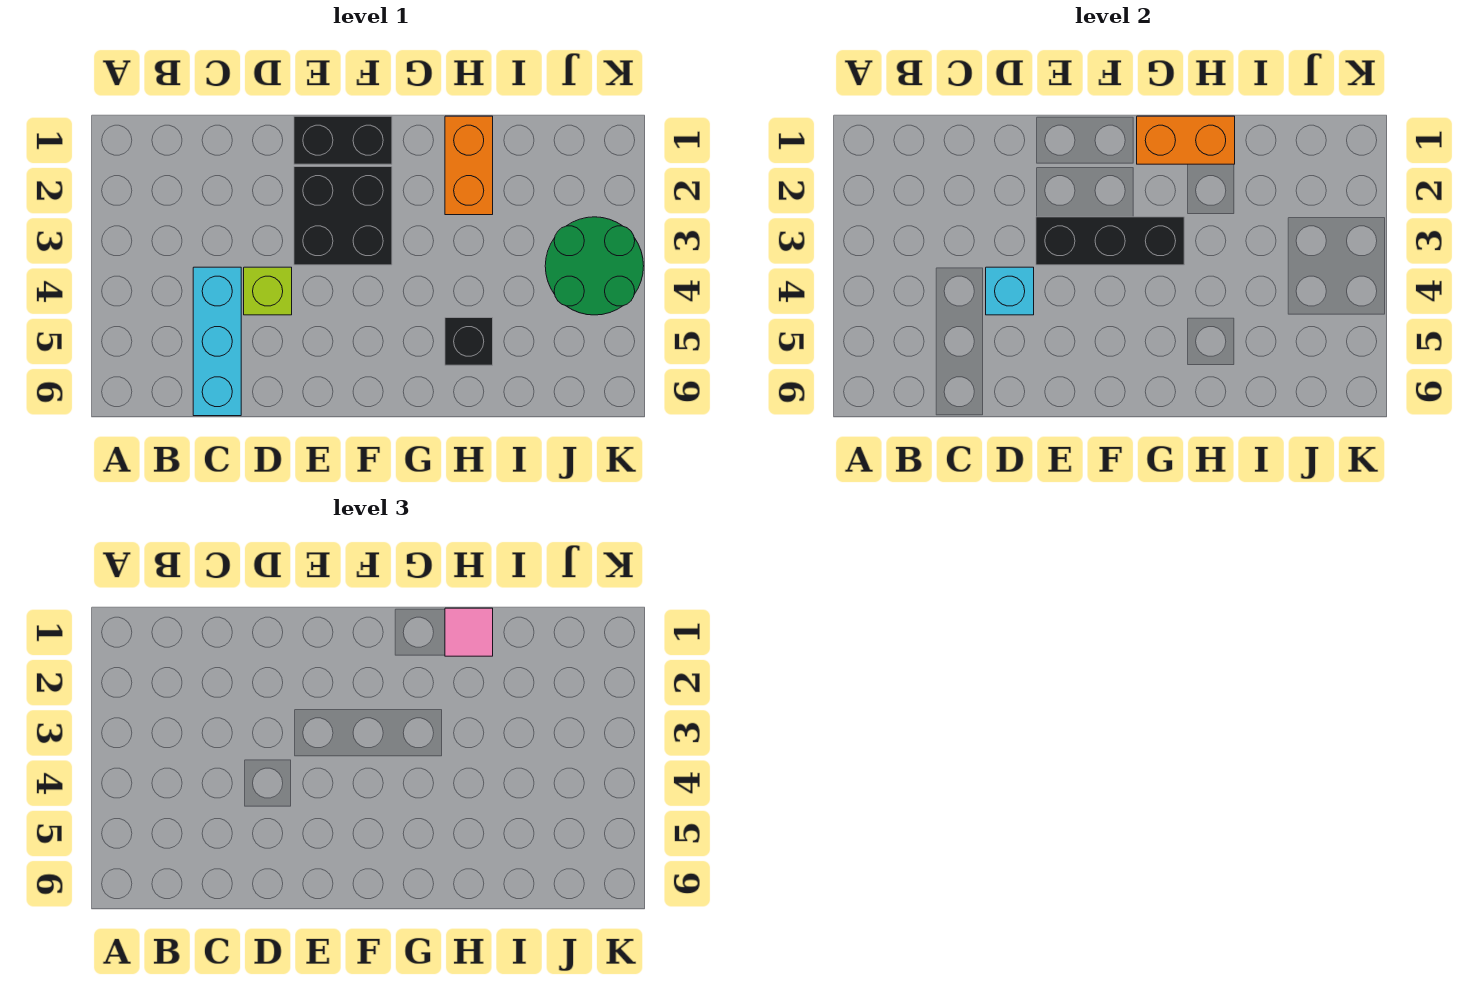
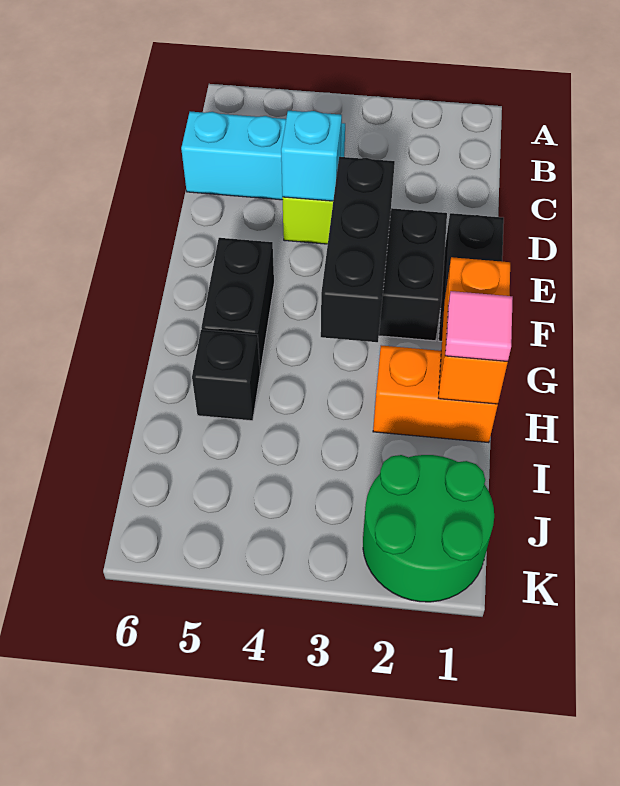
none -> black brick F5:G5 level 1
green round brick J3:K4 level 1 -> green round brick J1:K2 level 1

